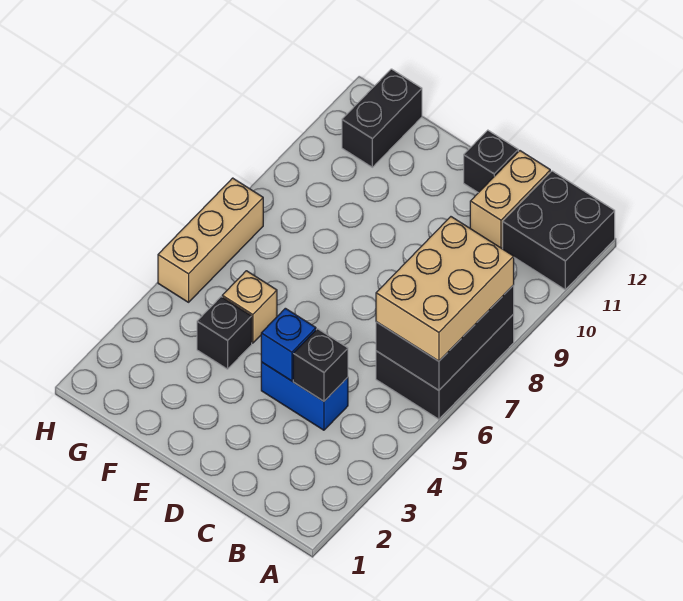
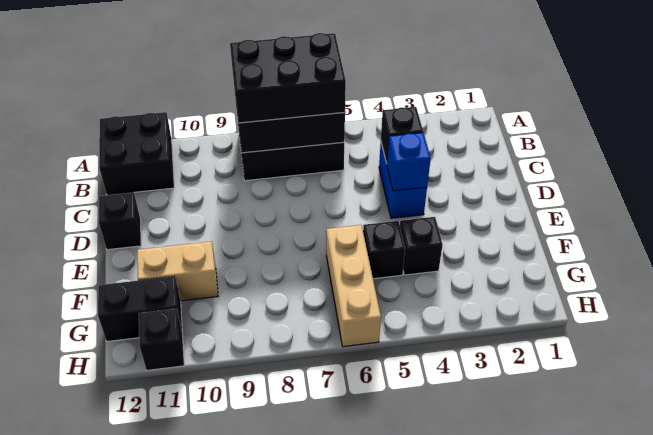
tan brick A6:B8 level 3 -> black brick A6:B8 level 3
tan brick C11:C12 level 1 -> tan brick F10:F11 level 1
tan brick F5 level 1 -> black brick F5 level 1
tan brick H5:H7 level 1 -> tan brick F6:H6 level 1
none -> black brick H11 level 1

